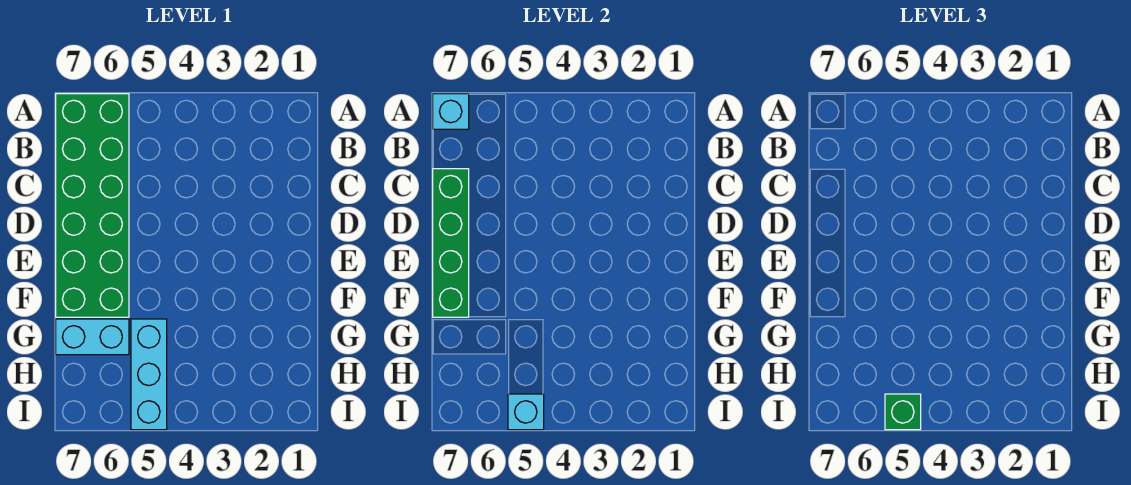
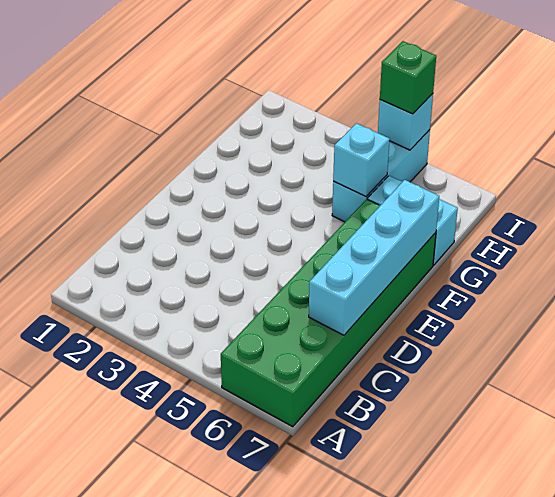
cyan brick A7 level 2 -> cyan brick G5 level 2
green brick C7:F7 level 2 -> cyan brick C7:F7 level 2

